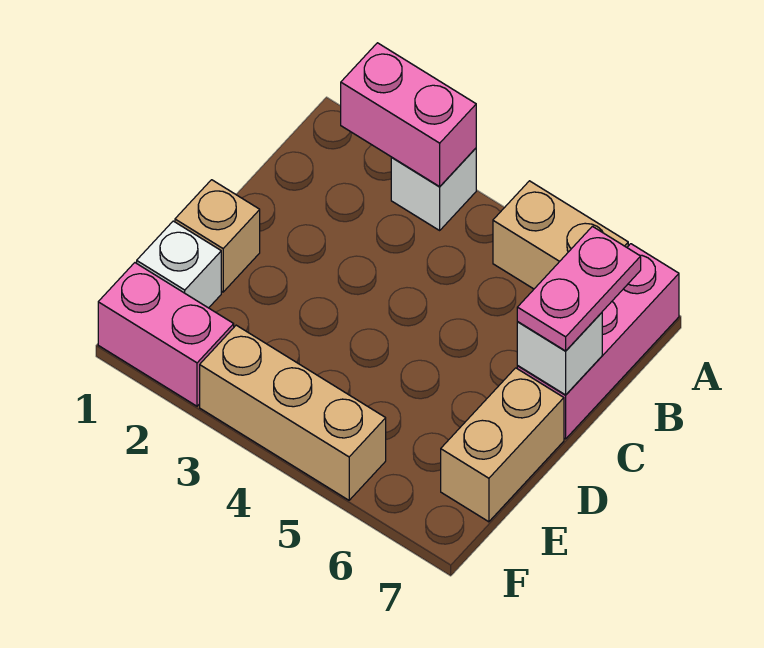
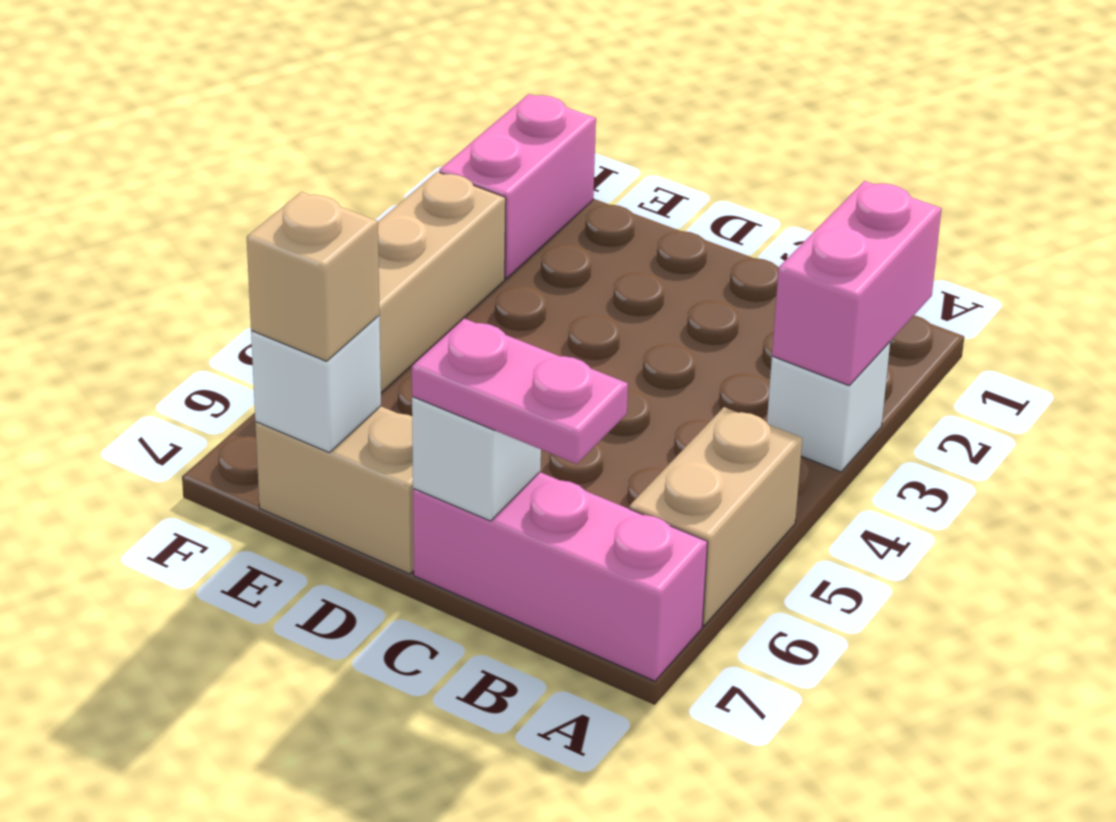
tan brick D1 level 1 -> tan brick E7 level 3
white brick E1 level 1 -> white brick E7 level 2

